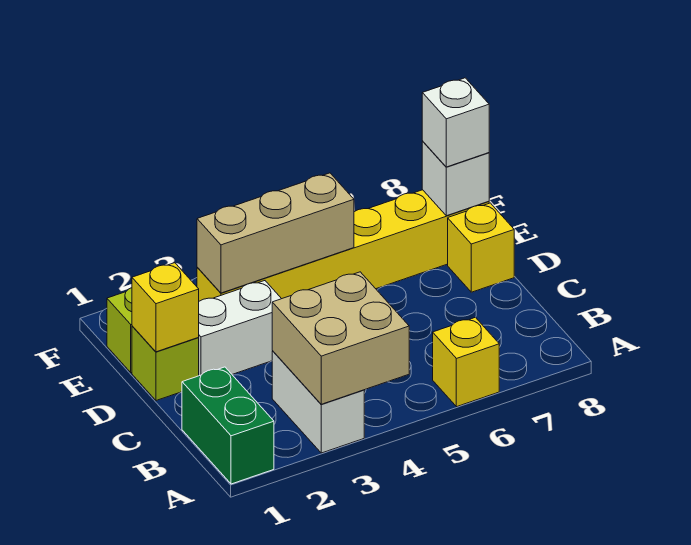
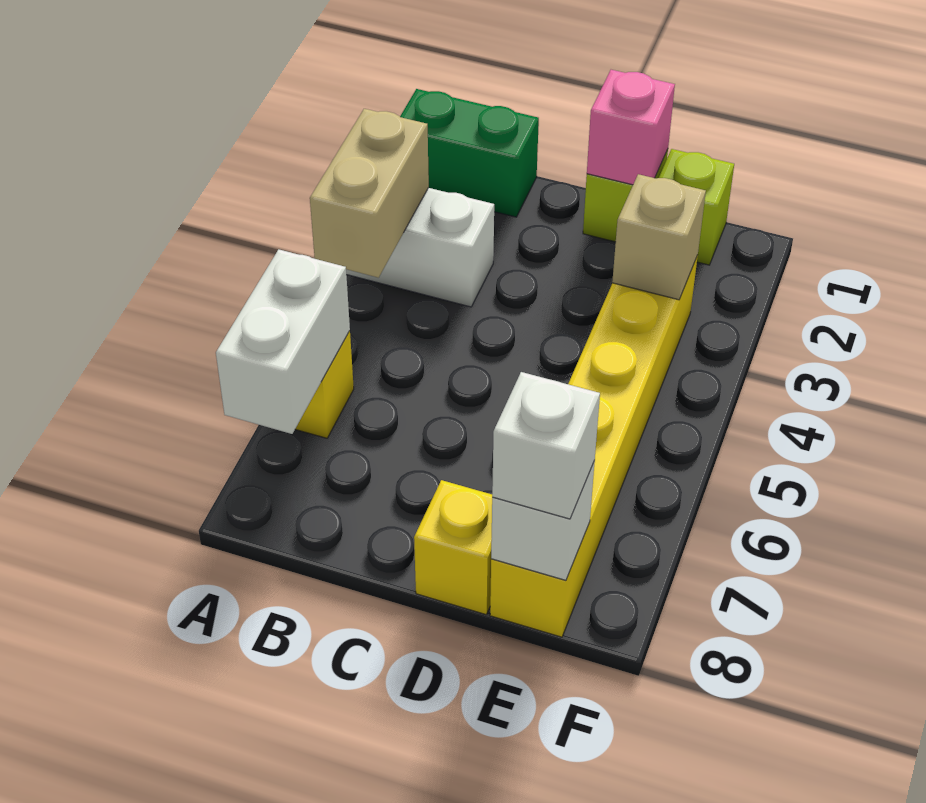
tan brick A3:B4 level 2 -> tan brick A3:A4 level 2
yellow brick D1 level 2 -> pink brick D1 level 2
white brick D2:D3 level 1 -> white brick A6:A7 level 2
tan brick E3:E5 level 2 -> tan brick E3 level 2

